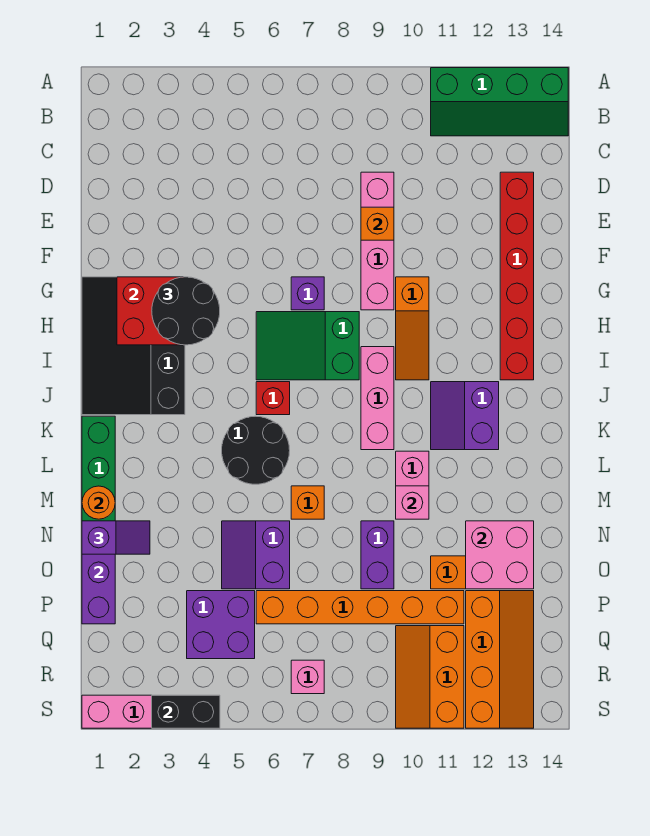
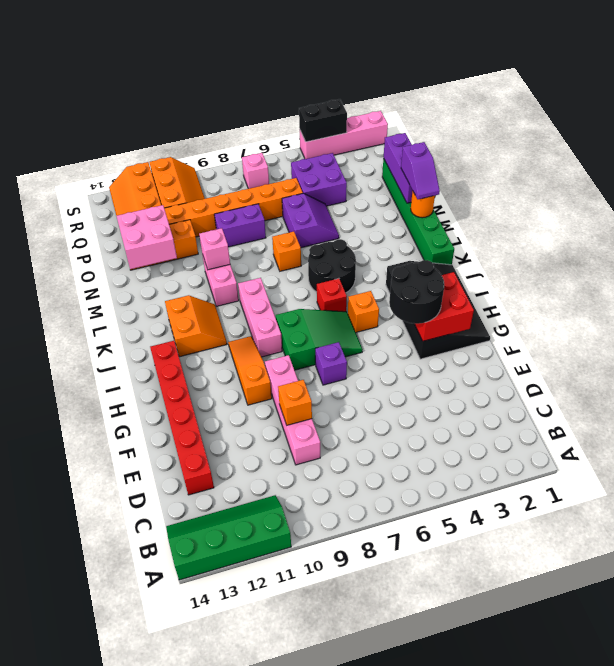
none -> orange brick I5 level 1
purple slope J11:K12 level 1 top 12 -> orange slope J11:K12 level 1 top 12
purple slope N1:N2 level 3 top 1 -> purple slope M1:N1 level 3 top N
purple brick N9:O9 level 1 -> purple brick O8:O9 level 1

